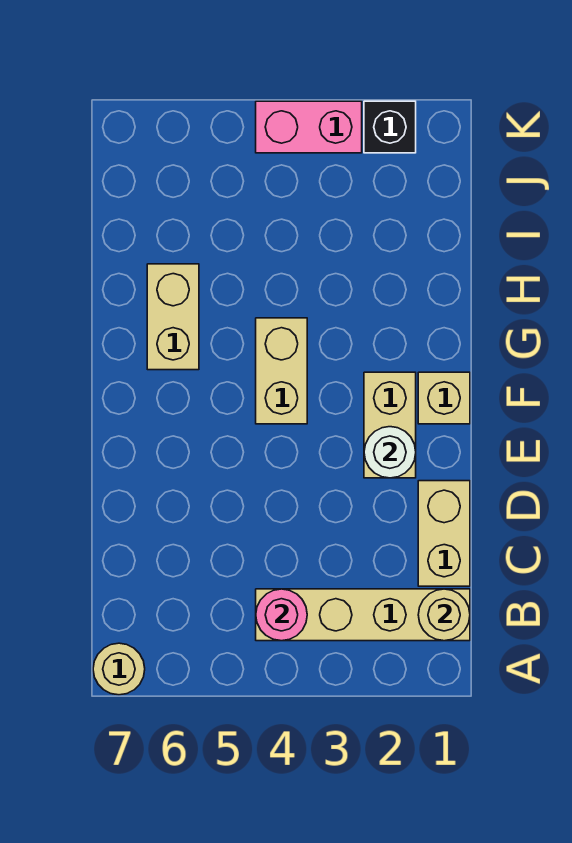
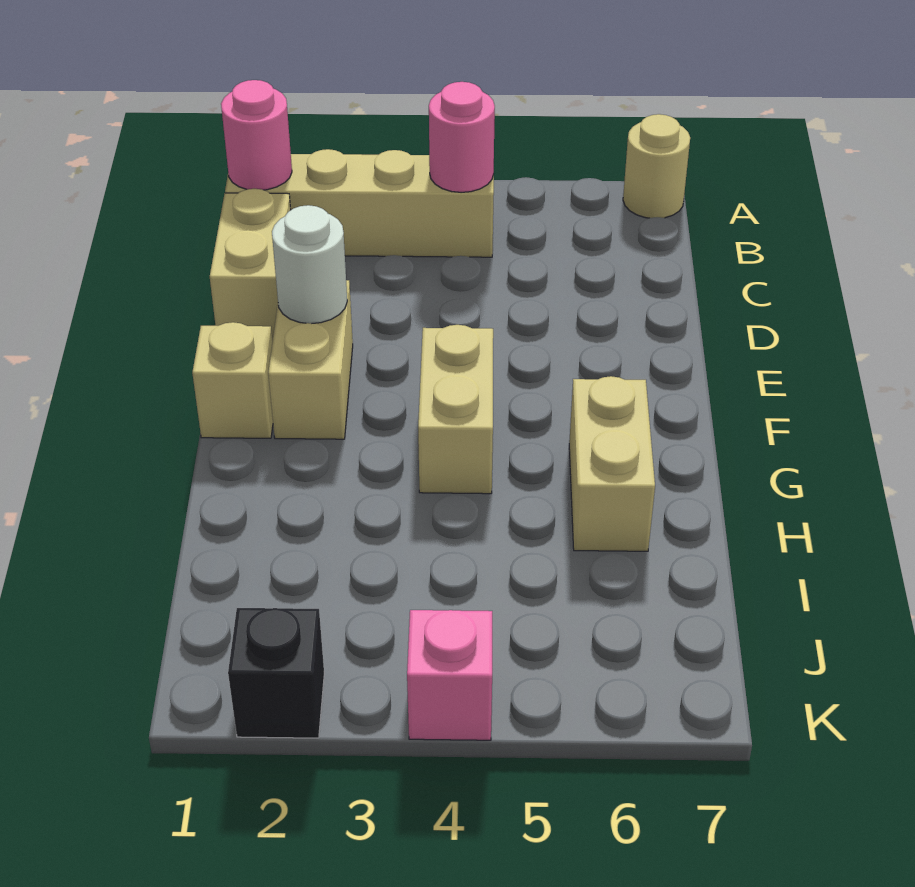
tan round brick B1 level 2 -> pink round brick B1 level 2
pink brick K3:K4 level 1 -> pink brick K4 level 1

